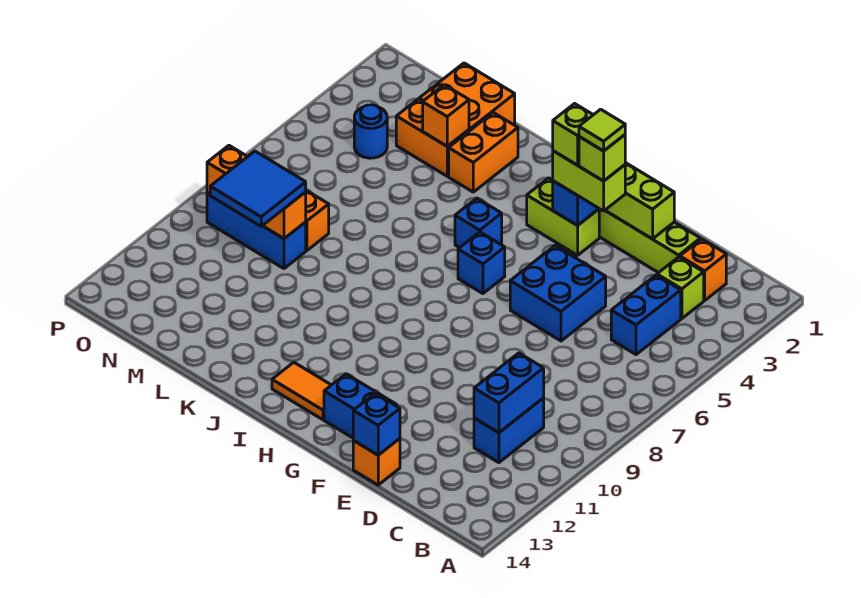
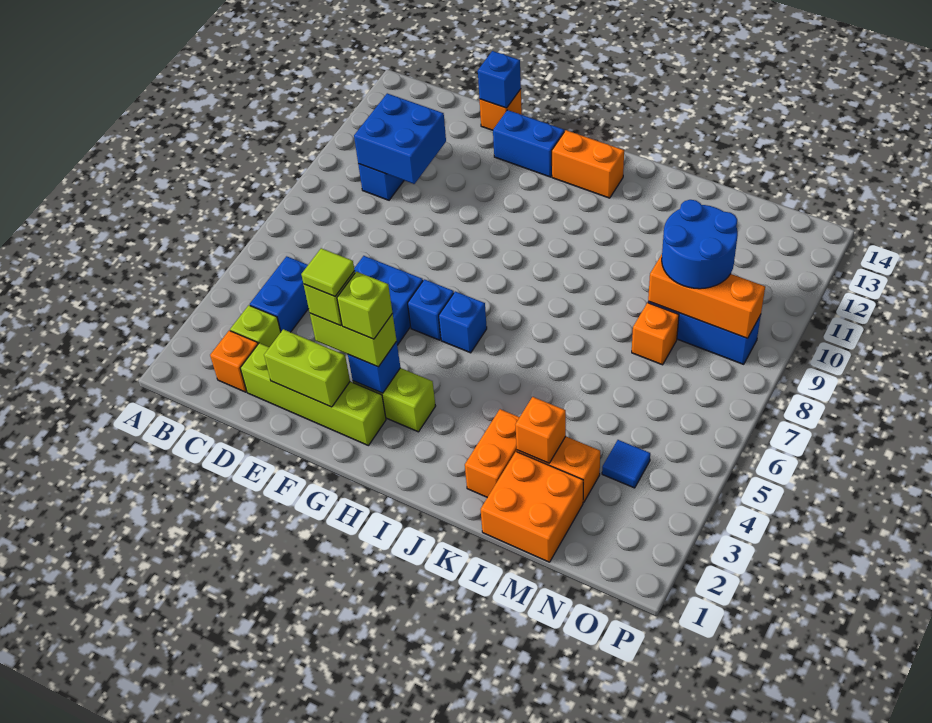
blue brick C10:C11 level 2 -> blue brick C10:D11 level 2
orange tile H13:I13 level 1 -> orange brick H13:I13 level 1
blue brick I5 level 1 -> blue brick G6 level 1
blue tile M9:N10 level 3 -> blue round brick M9:N10 level 3
blue round brick N4 level 1 -> blue tile N4 level 1

